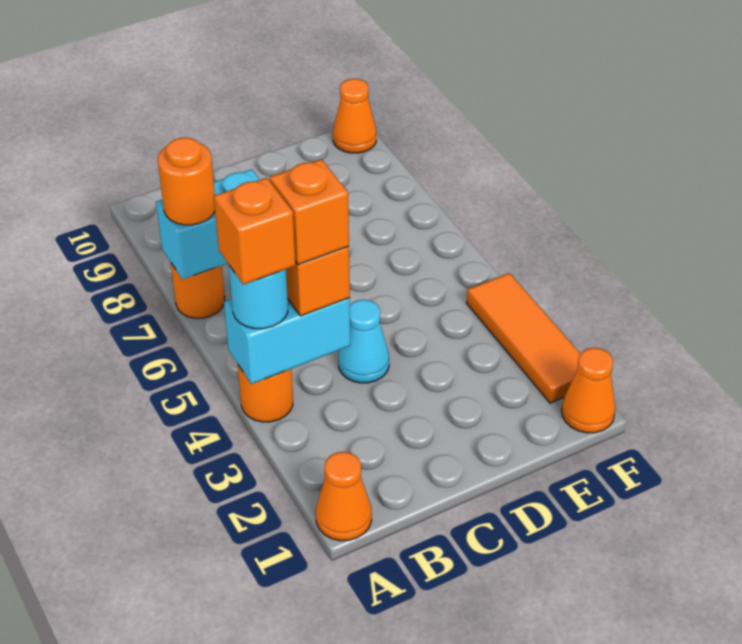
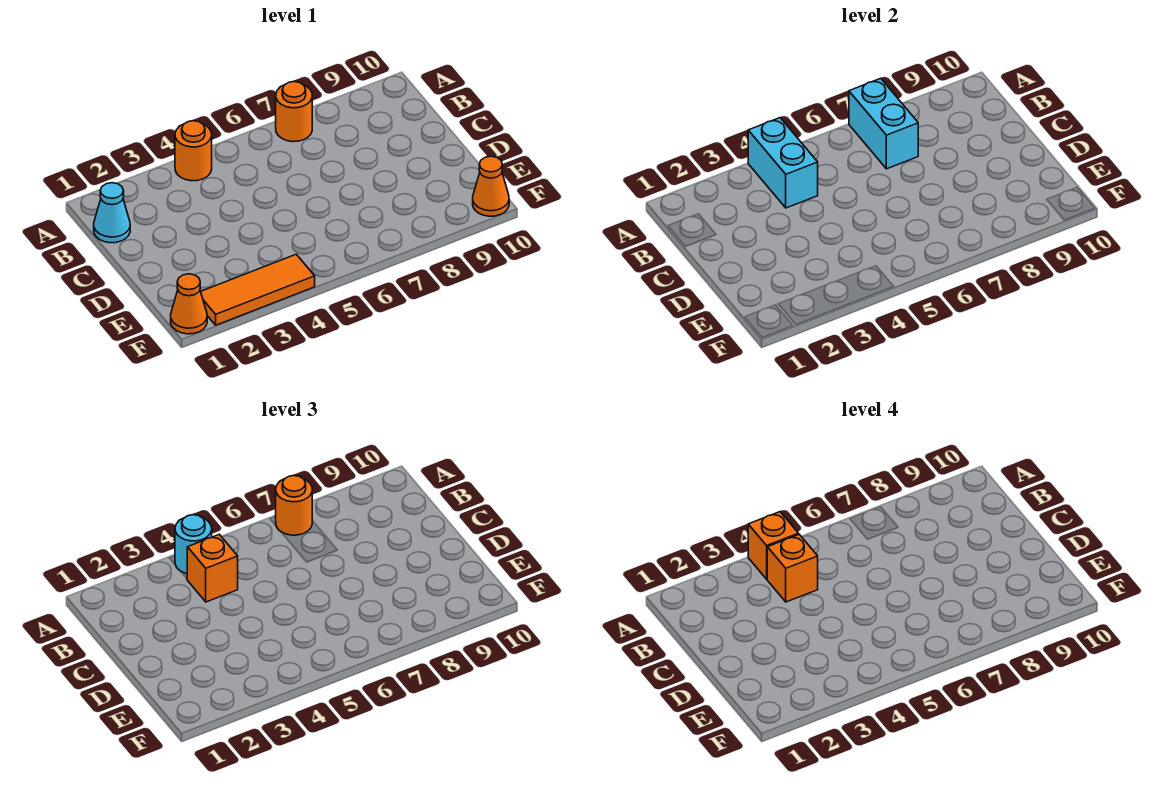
orange cone A1 level 1 -> none
cyan cone C4 level 1 -> cyan cone B1 level 1

